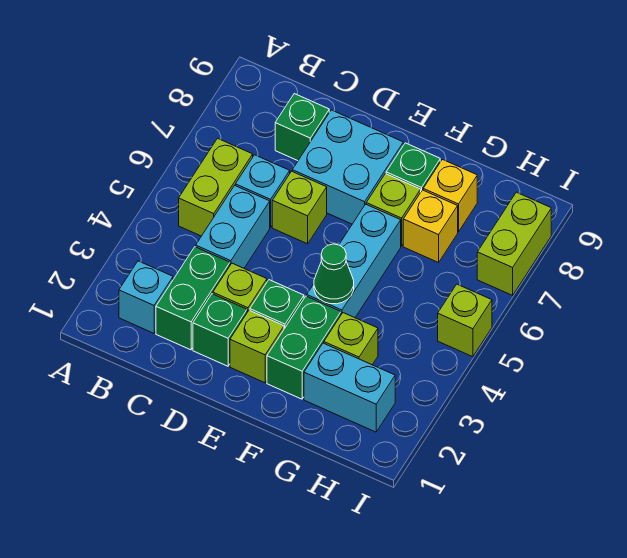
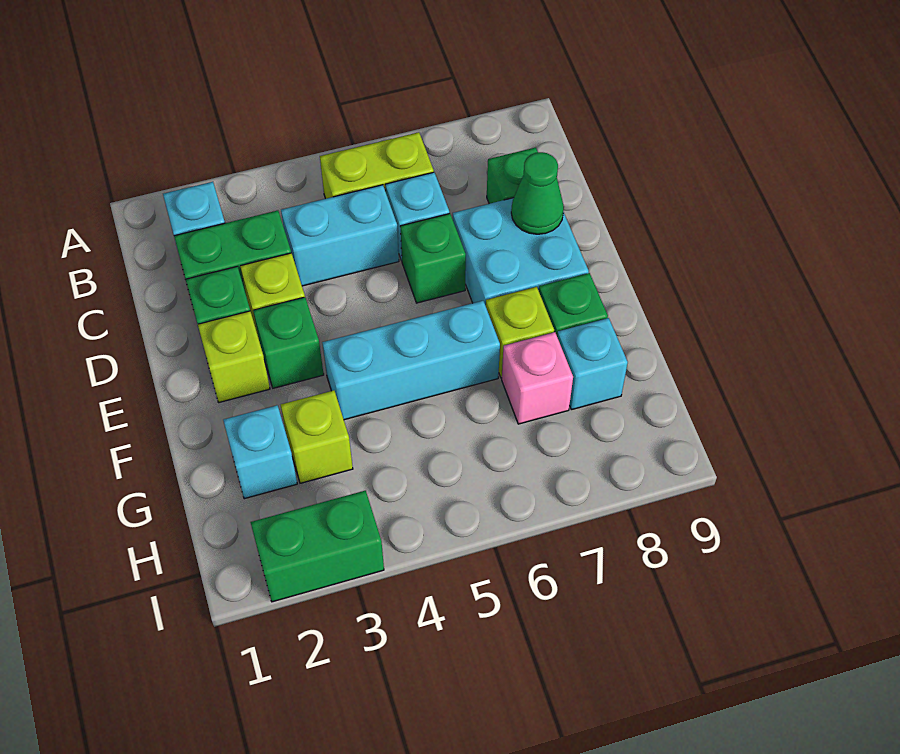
lime brick D6 level 1 -> green brick D6 level 1
green brick F2:F3 level 1 -> green brick I2:I3 level 1
green cone F4 level 2 -> green cone D8 level 2
cyan brick G2:H2 level 1 -> cyan brick G2 level 1
yellow brick G7 level 1 -> pink brick G7 level 1
yellow brick G8 level 1 -> cyan brick G8 level 1
lime brick I5 level 1 -> none
lime brick I7:I8 level 1 -> none

